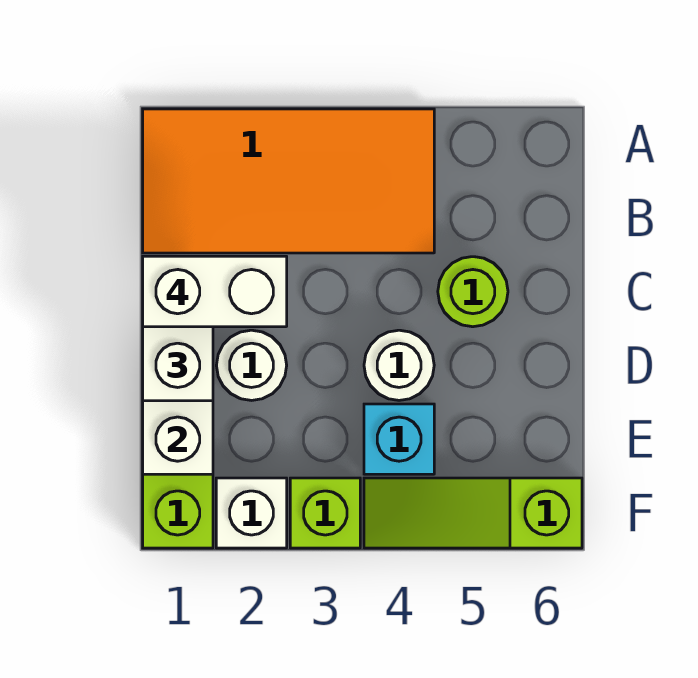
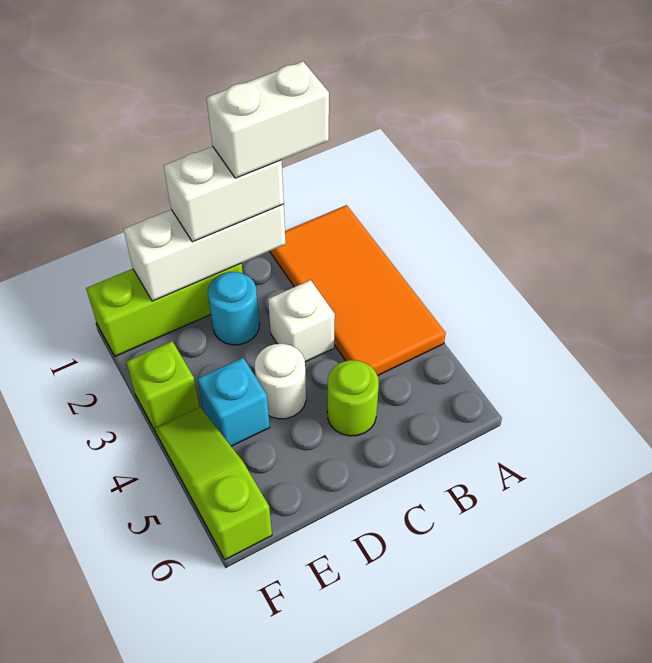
white brick C1:C2 level 4 -> white brick B1:C1 level 4
white round brick D2 level 1 -> cyan round brick D2 level 1
white brick F2 level 1 -> white brick C3 level 1

